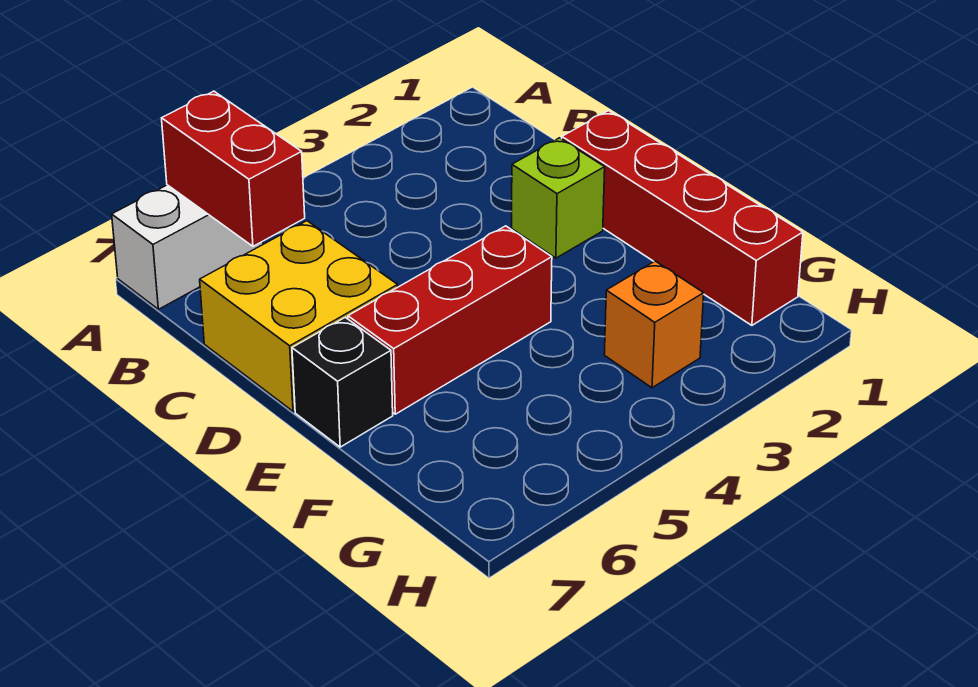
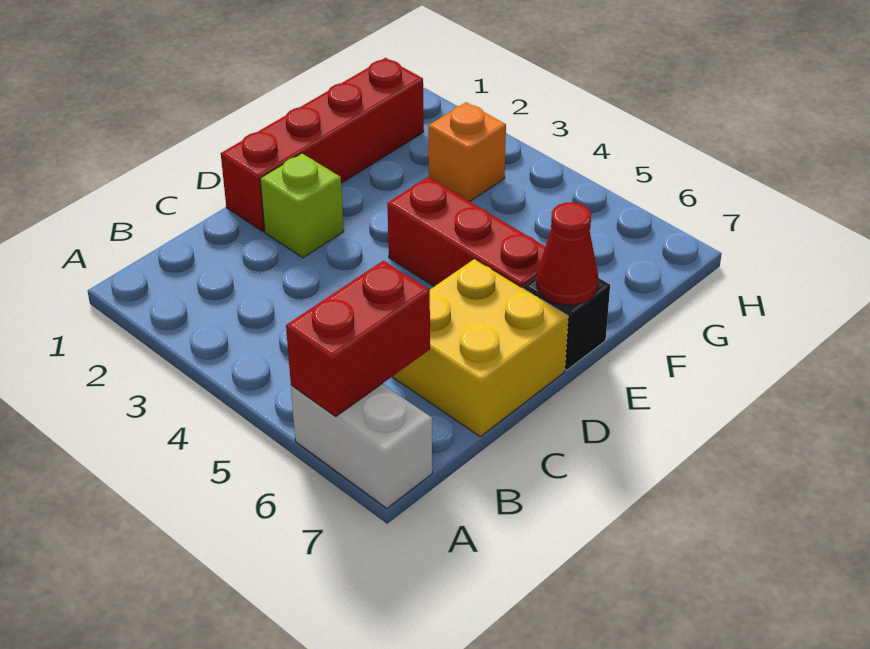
none -> red cone E7 level 2

